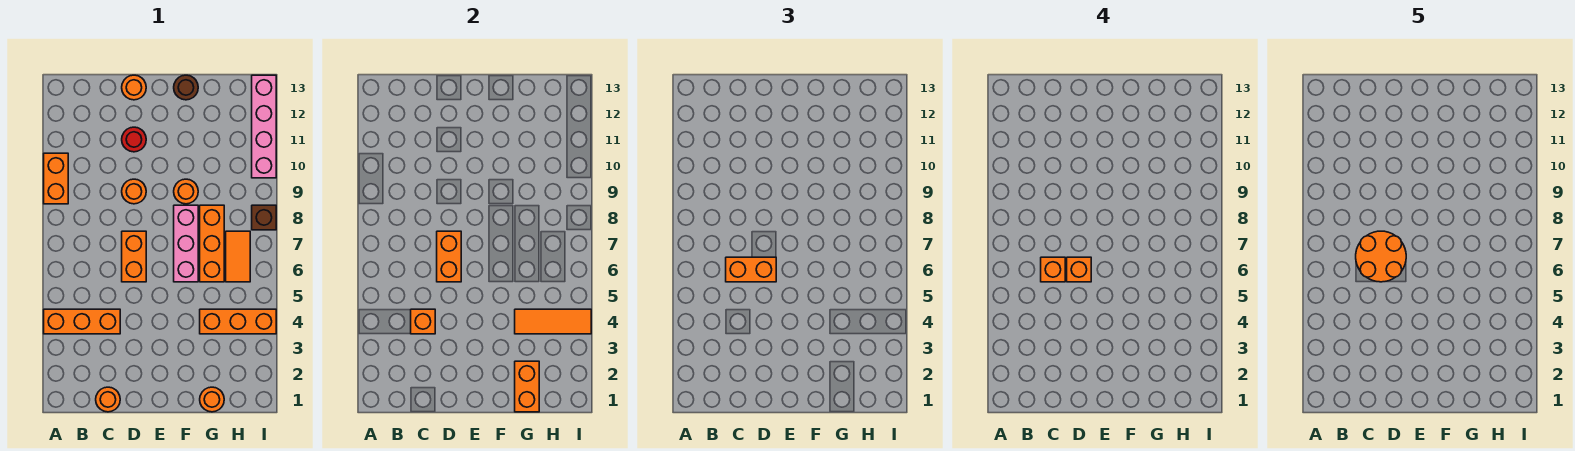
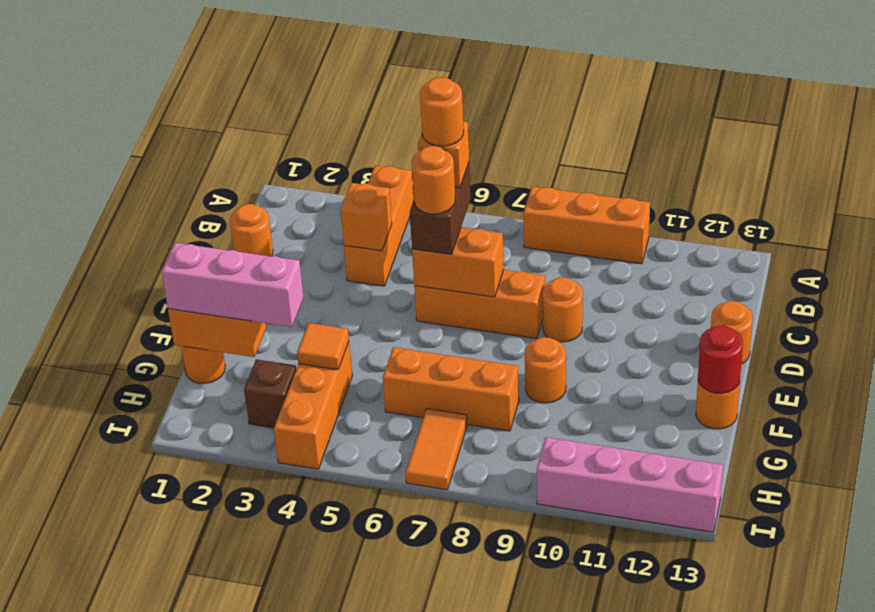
orange brick A9:A10 level 1 -> orange brick A8:A10 level 1
orange brick C6:D6 level 3 -> brown brick C6:D6 level 3
orange round brick C6:D7 level 5 -> orange round brick C6 level 5
orange brick D6:D7 level 1 -> orange brick D6:D8 level 1
orange brick D6 level 4 -> orange round brick D6 level 4
red round brick D11 level 1 -> red round brick F13 level 2
pink brick F6:F8 level 1 -> pink brick G1:G3 level 3
brown round brick F13 level 1 -> orange round brick F13 level 1
orange tile G4:I4 level 2 -> orange tile G4 level 2
orange tile H6:H7 level 1 -> orange tile H7:I7 level 1
brown brick I8 level 1 -> brown brick H3 level 1

